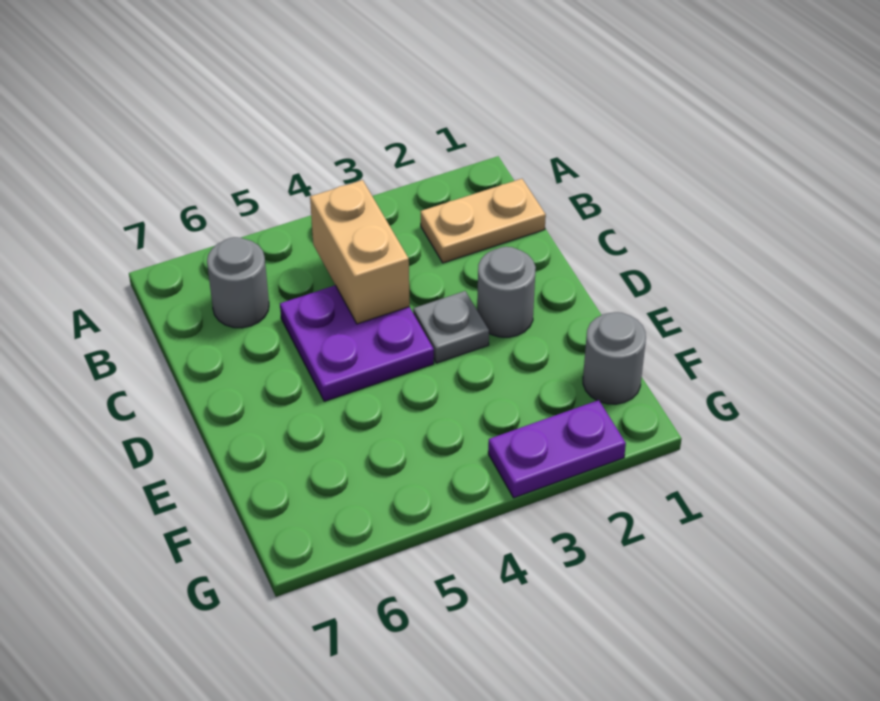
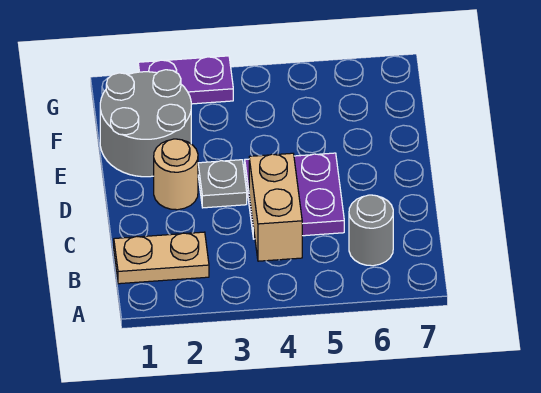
grey round brick D2 level 1 -> tan round brick D2 level 1
grey round brick F1 level 1 -> grey round brick E1:F2 level 1

